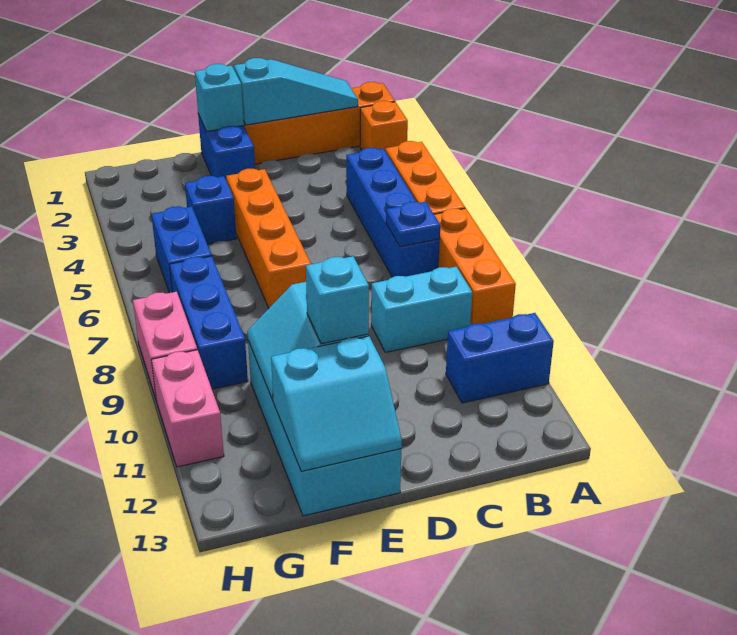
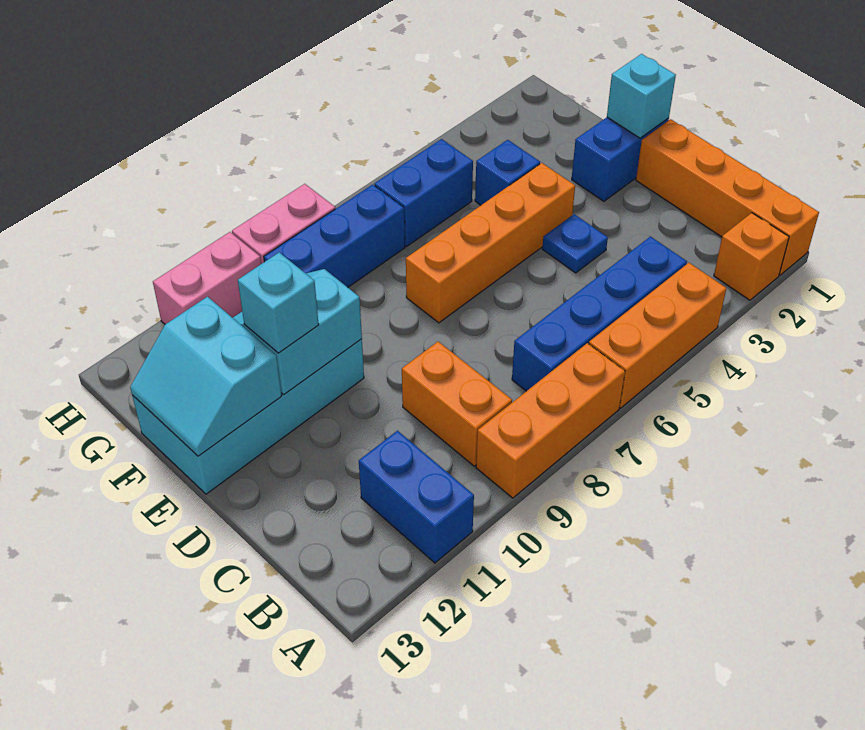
cyan slope B1:D1 level 2 top D -> none
blue plate B7 level 2 -> blue plate D4 level 1
cyan brick B9:C9 level 1 -> orange brick B9:C9 level 1

